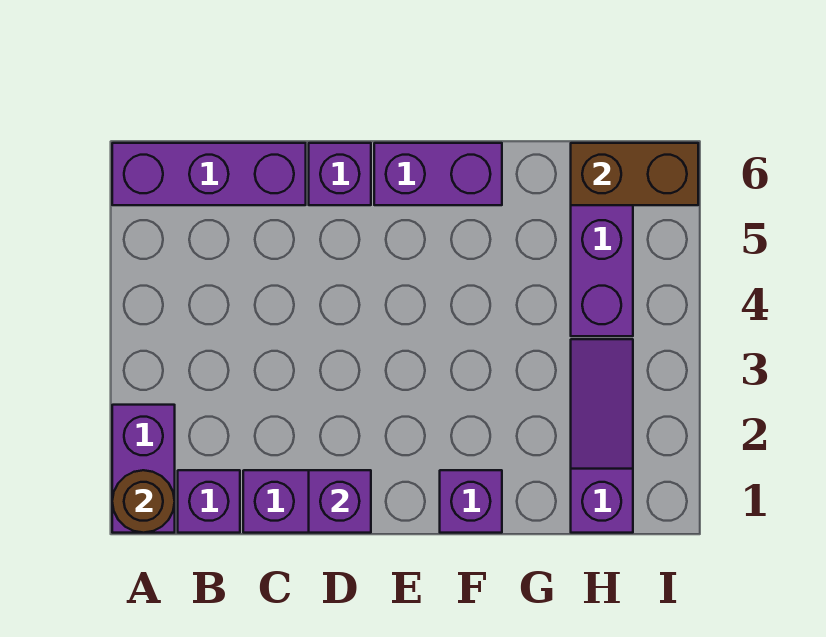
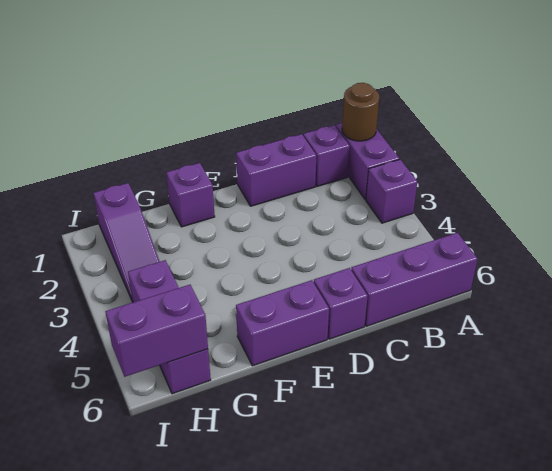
purple brick D1 level 2 -> purple brick A3 level 1
brown brick H6:I6 level 2 -> purple brick H6:I6 level 2

